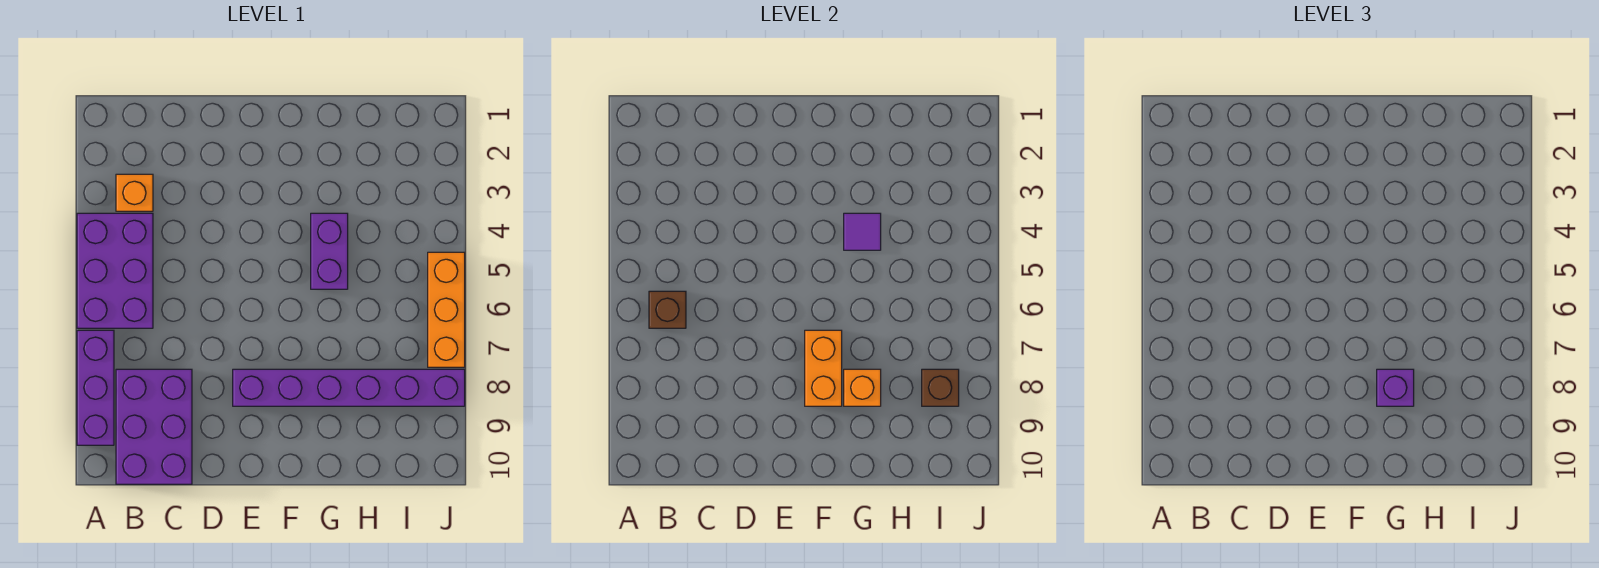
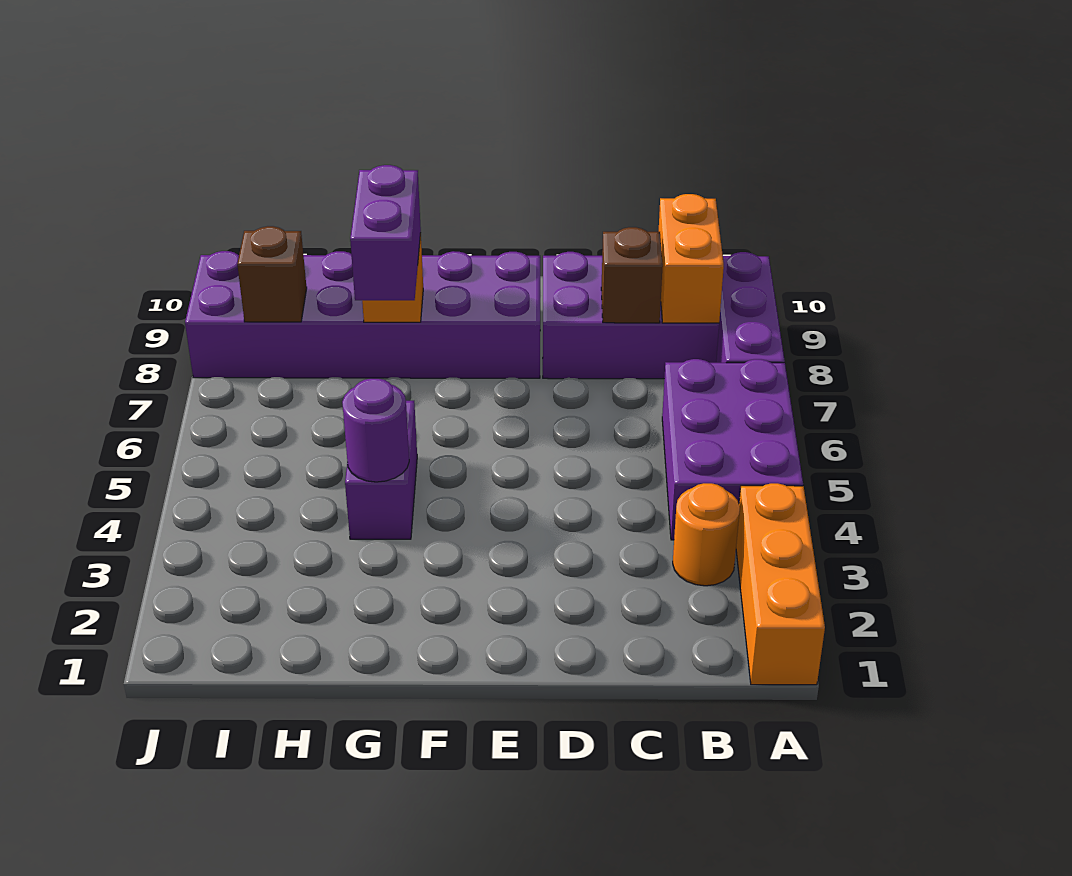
orange brick B3 level 1 -> orange round brick B3 level 1
brown brick B6 level 2 -> brown brick C8 level 2
purple brick B8:C10 level 1 -> purple brick B8:D9 level 1
purple brick E8:J8 level 1 -> purple brick E8:J9 level 1
orange brick F7:F8 level 2 -> orange brick B8:B9 level 2
purple tile G4 level 2 -> purple round brick G4 level 2
purple brick G8 level 3 -> purple brick G7:G8 level 3
orange brick J5:J7 level 1 -> orange brick A1:A3 level 1

